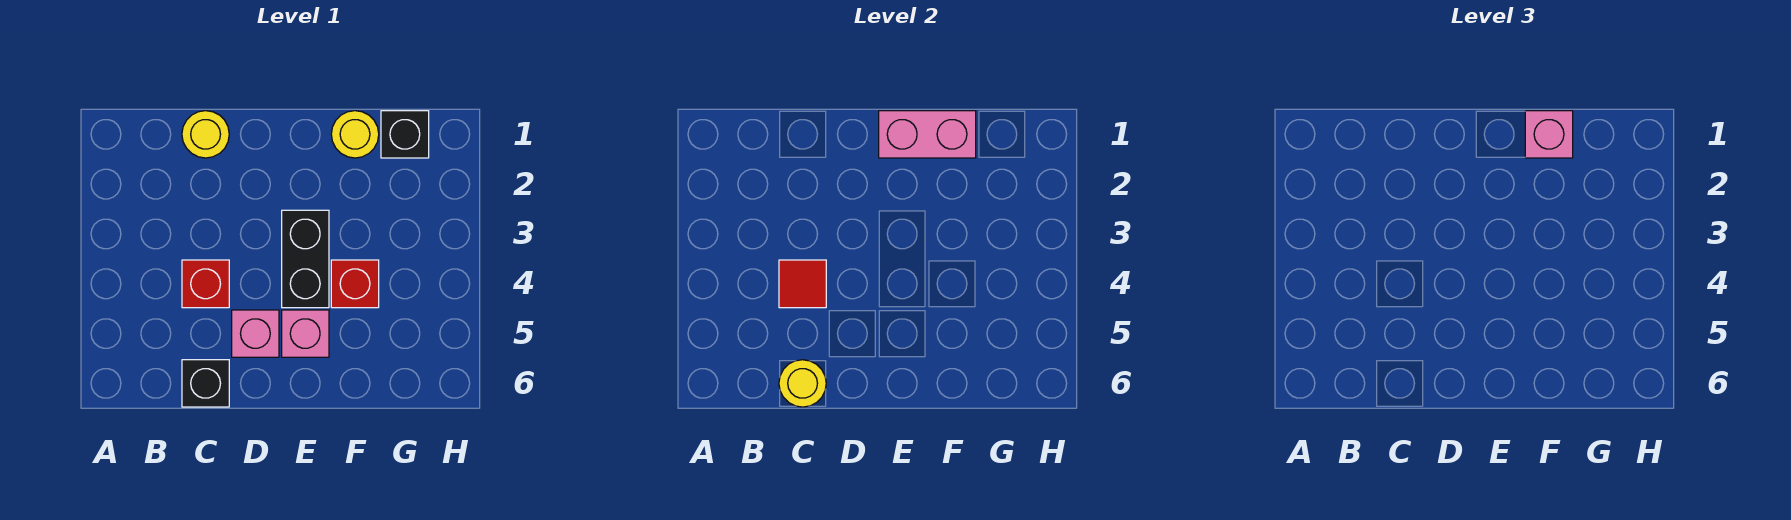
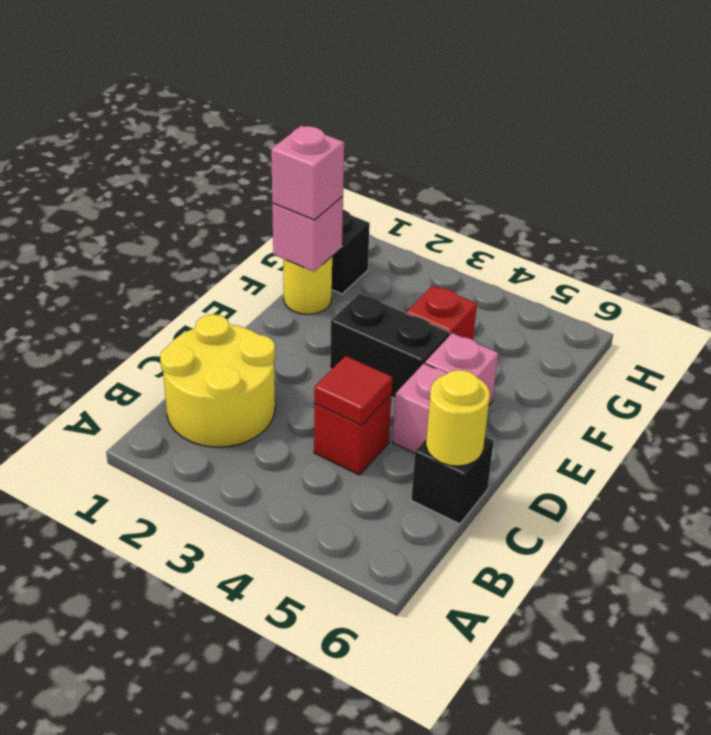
yellow round brick C1 level 1 -> yellow round brick B1:C2 level 1
pink brick E1:F1 level 2 -> pink brick F1 level 2

